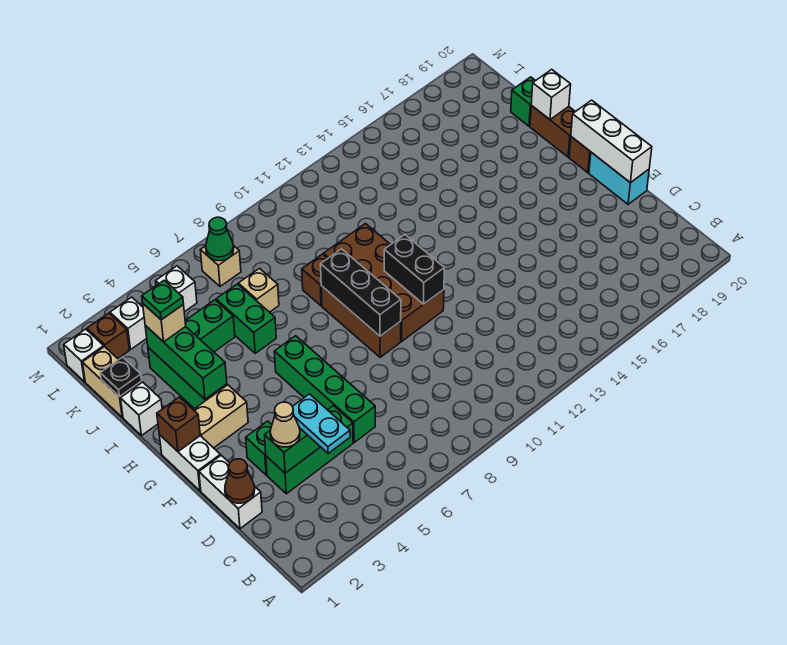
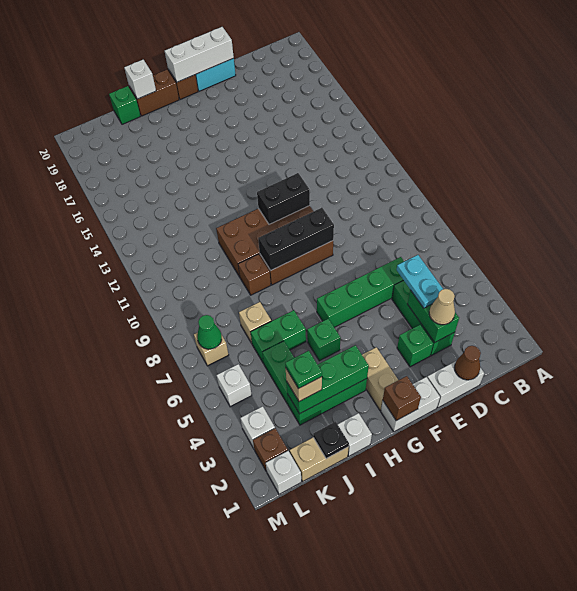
cyan plate C4:D4 level 3 -> cyan plate D4:D5 level 3
none -> green brick H5 level 1

